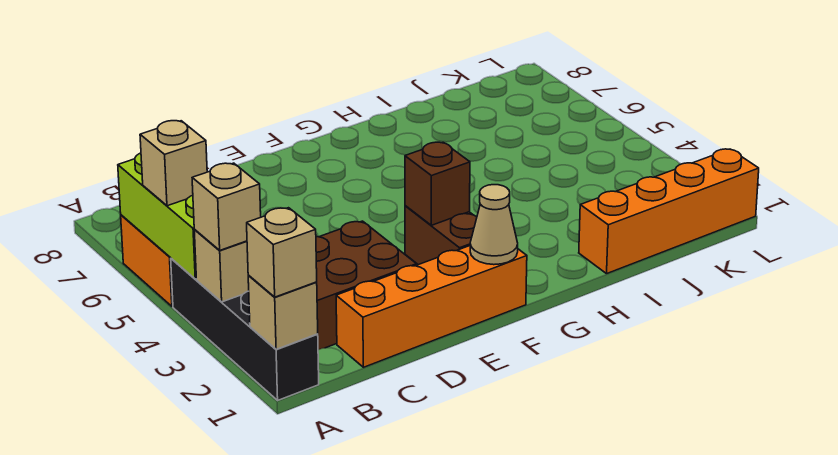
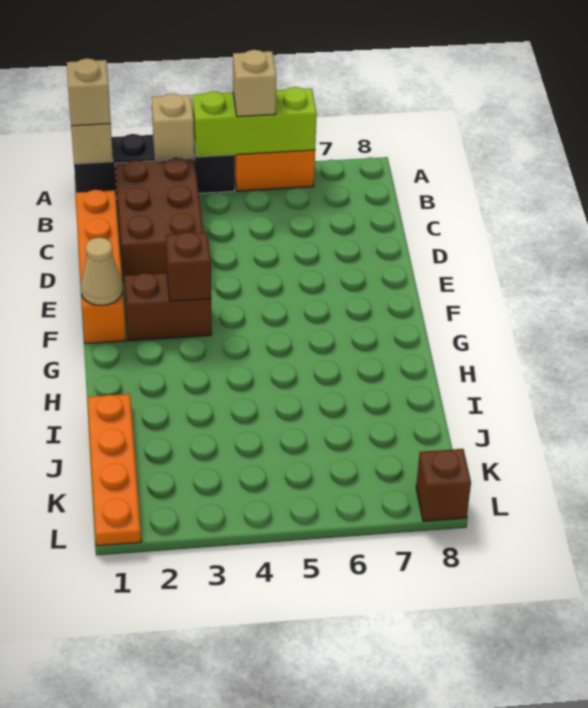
tan brick A3 level 3 -> none
orange brick I1:L1 level 1 -> orange plate I1:L1 level 1
none -> brown brick L8 level 1

